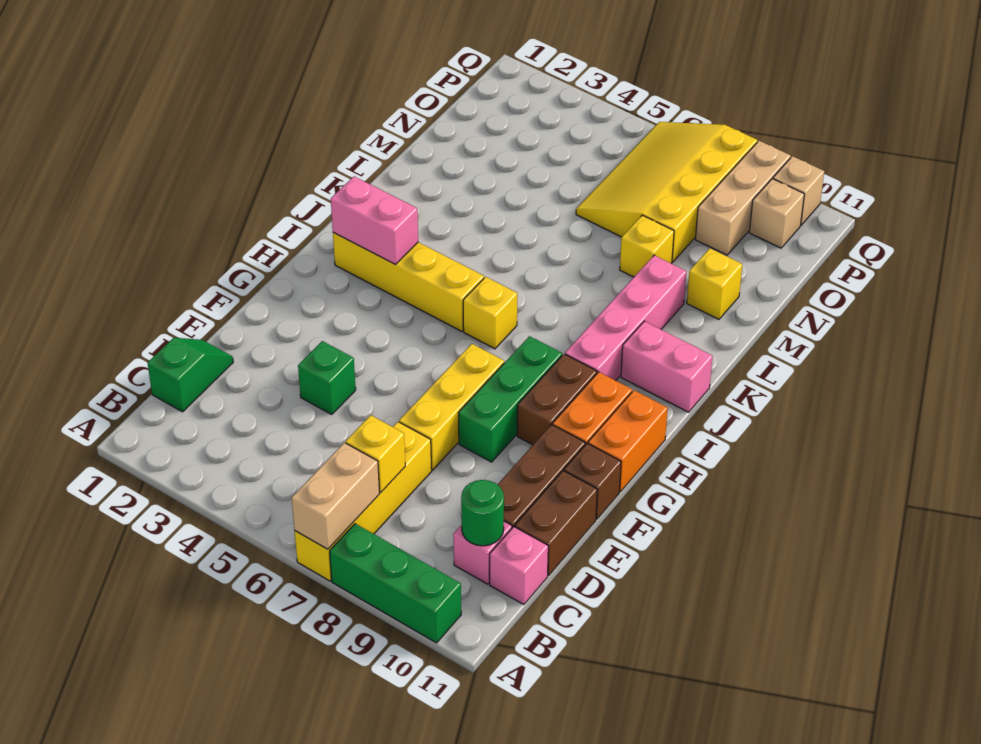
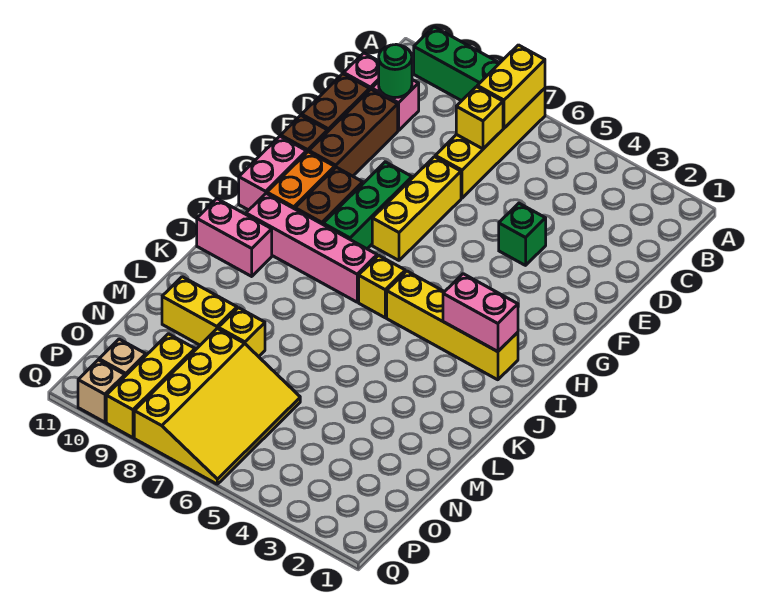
tan brick A7:B7 level 2 -> yellow brick A7:B7 level 2
green slope C1:D1 level 1 top C -> none
orange brick G11:H11 level 1 -> pink brick G11:H11 level 1
pink brick I9:L9 level 1 -> pink brick I7:I10 level 1
yellow brick M10 level 1 -> yellow brick M9:M10 level 1
tan brick O9:Q9 level 1 -> yellow brick O9:Q9 level 1

